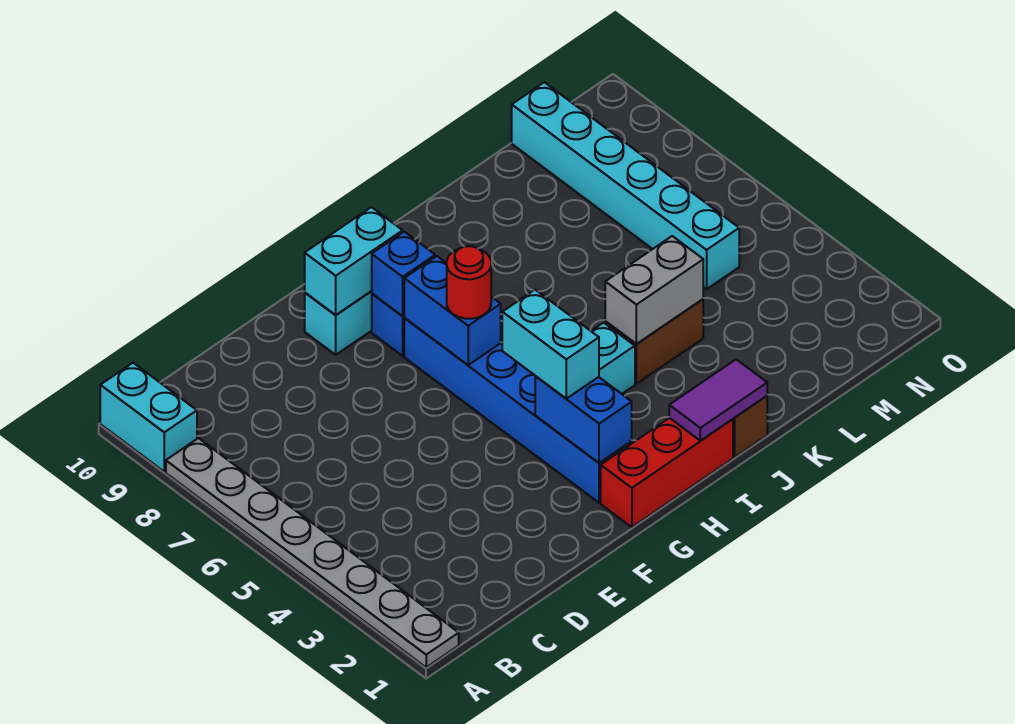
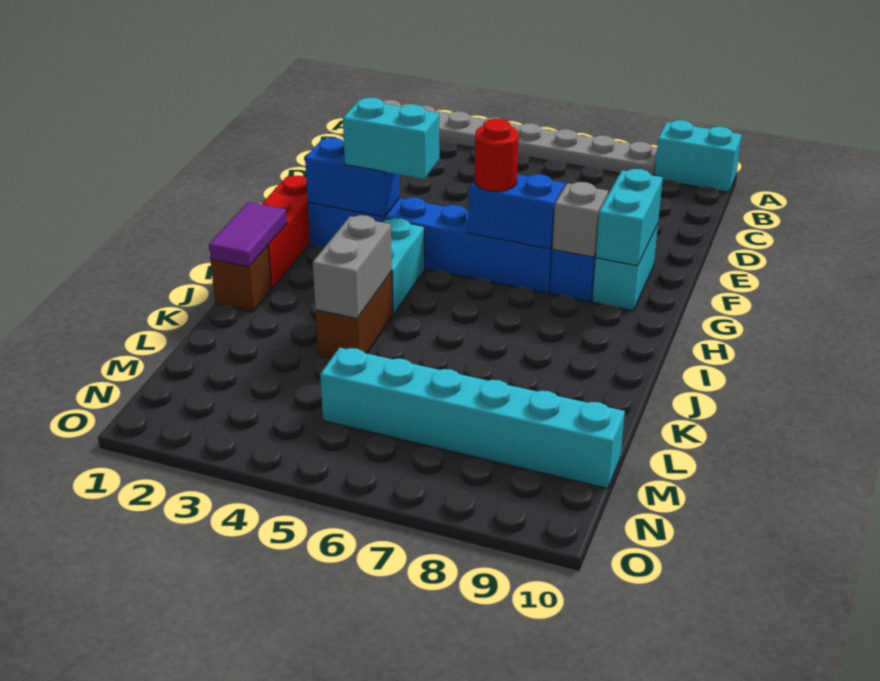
blue brick G8 level 2 -> grey brick G8 level 2

